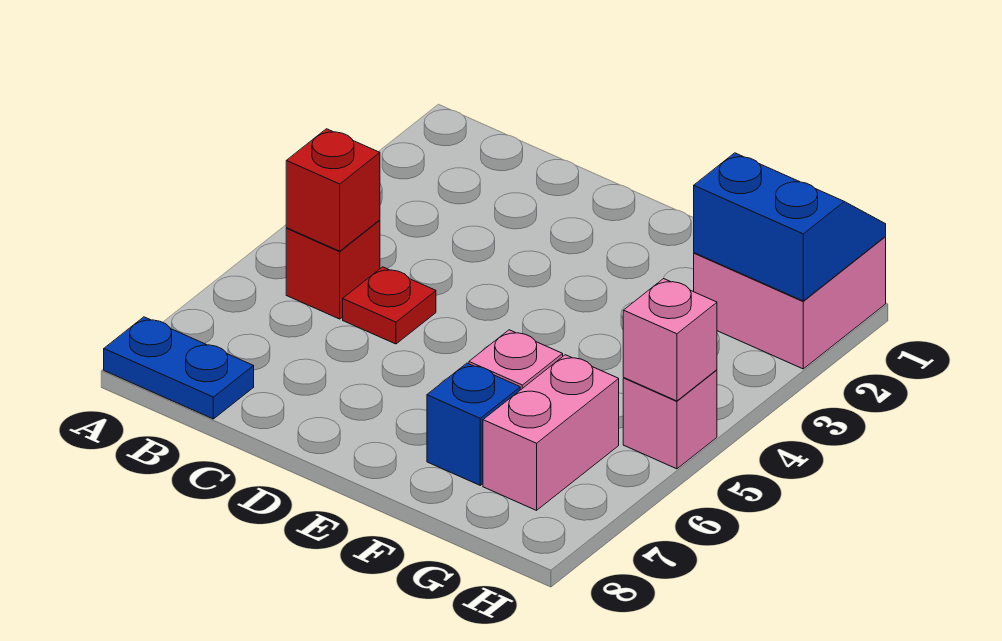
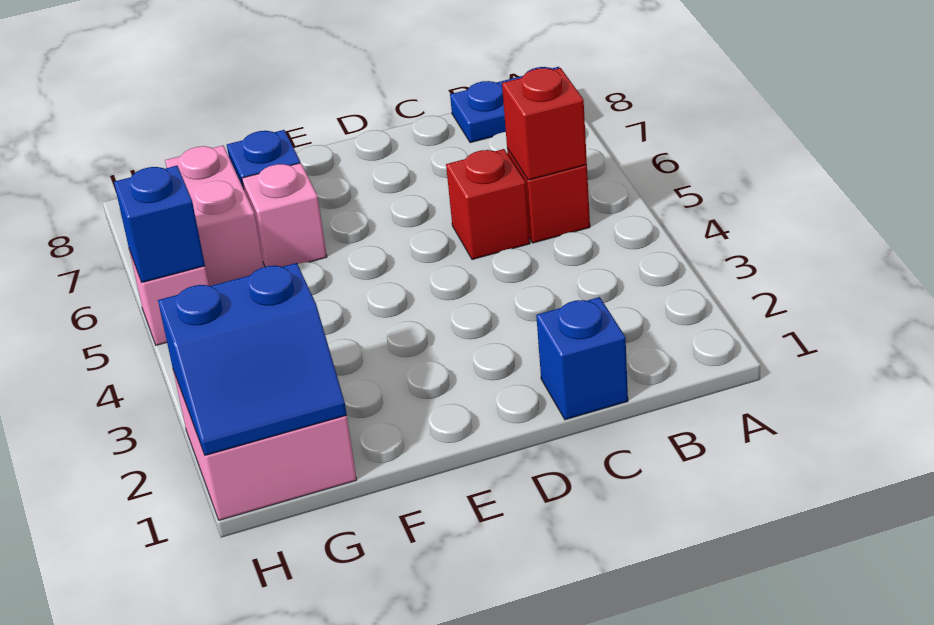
none -> blue brick C1 level 1
red plate C5 level 1 -> red brick C5 level 1
pink brick H5 level 2 -> blue brick H5 level 2

